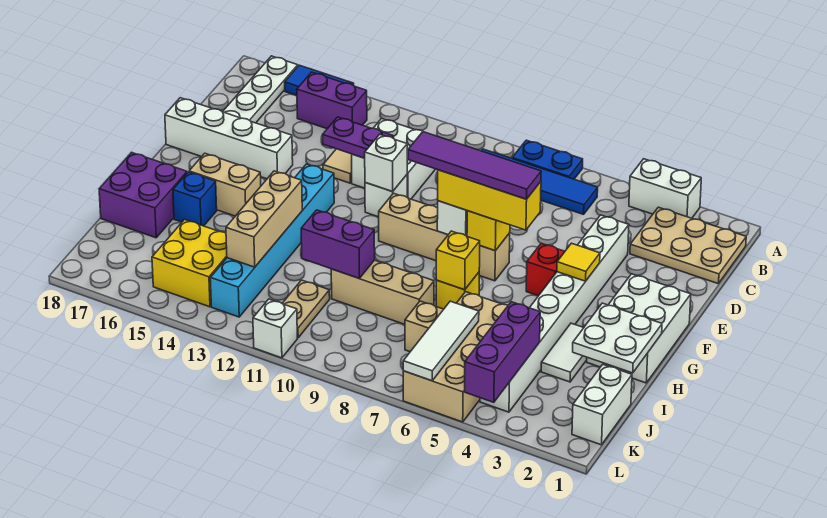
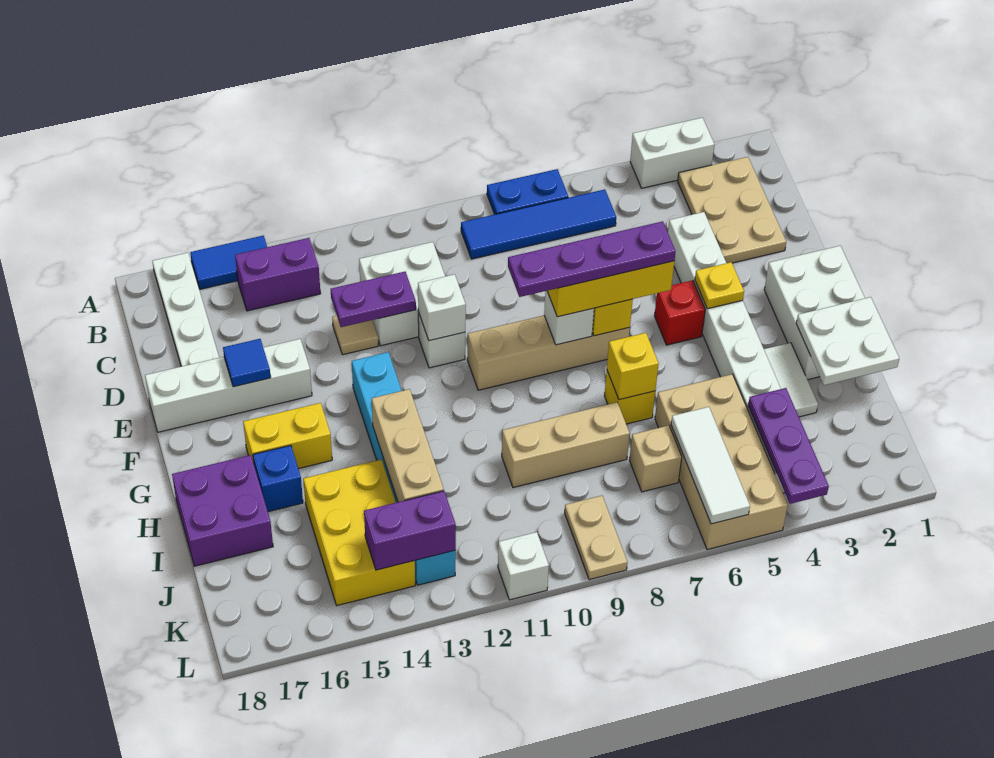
tan plate B1:C3 level 1 -> tan plate B2:D3 level 1
none -> blue tile E16 level 2
yellow tile F4 level 2 -> yellow plate F4 level 2
purple tile F6:F9 level 4 -> purple plate F6:F9 level 4
tan brick G15:G16 level 1 -> yellow brick G15:G16 level 1
purple brick I10:I11 level 2 -> purple brick K13:K14 level 2
white brick J1:K1 level 1 -> none
purple brick J4:L4 level 2 -> purple plate J4:L4 level 2
tan plate J11:K11 level 1 -> tan plate K9:L9 level 1
yellow brick J14:K15 level 1 -> yellow brick I14:K15 level 1

